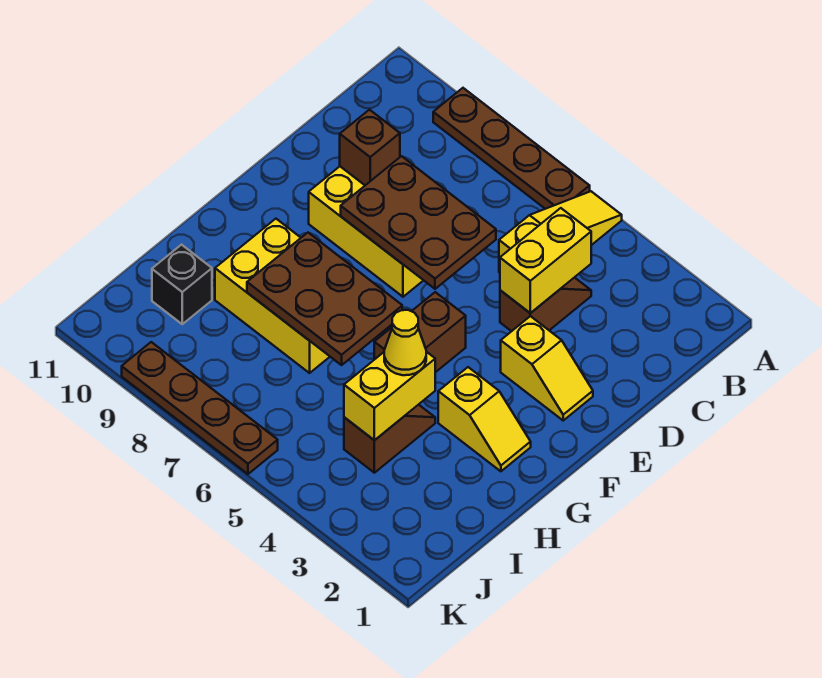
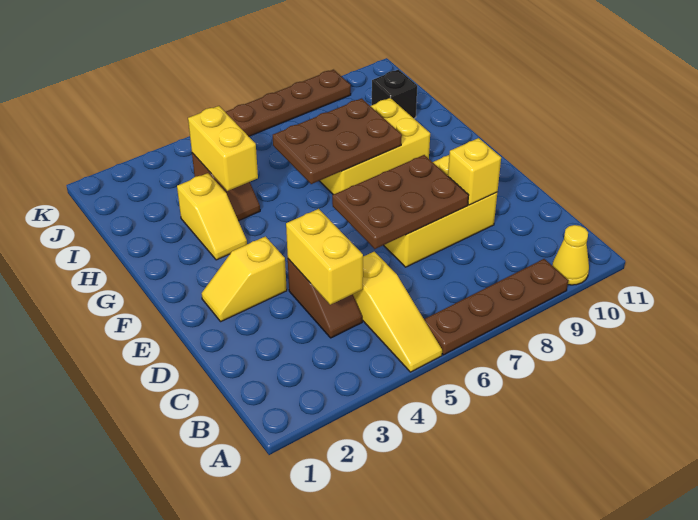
brown brick D9 level 2 -> yellow brick D9 level 2
brown brick F5:G5 level 1 -> none
yellow slope G2:G3 level 1 top 3 -> yellow slope G3:H3 level 1 top H
yellow cone H4 level 3 -> yellow cone A10 level 1

